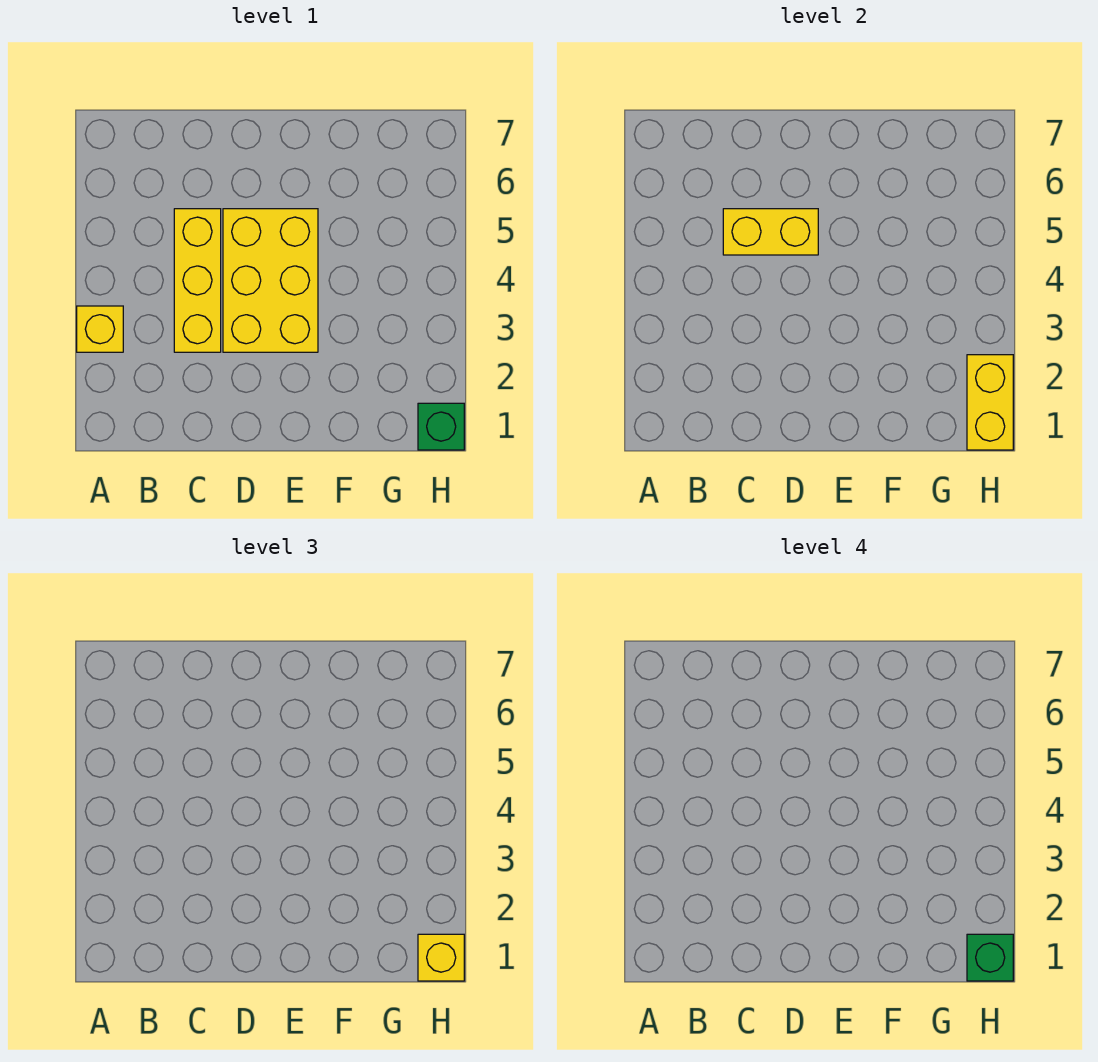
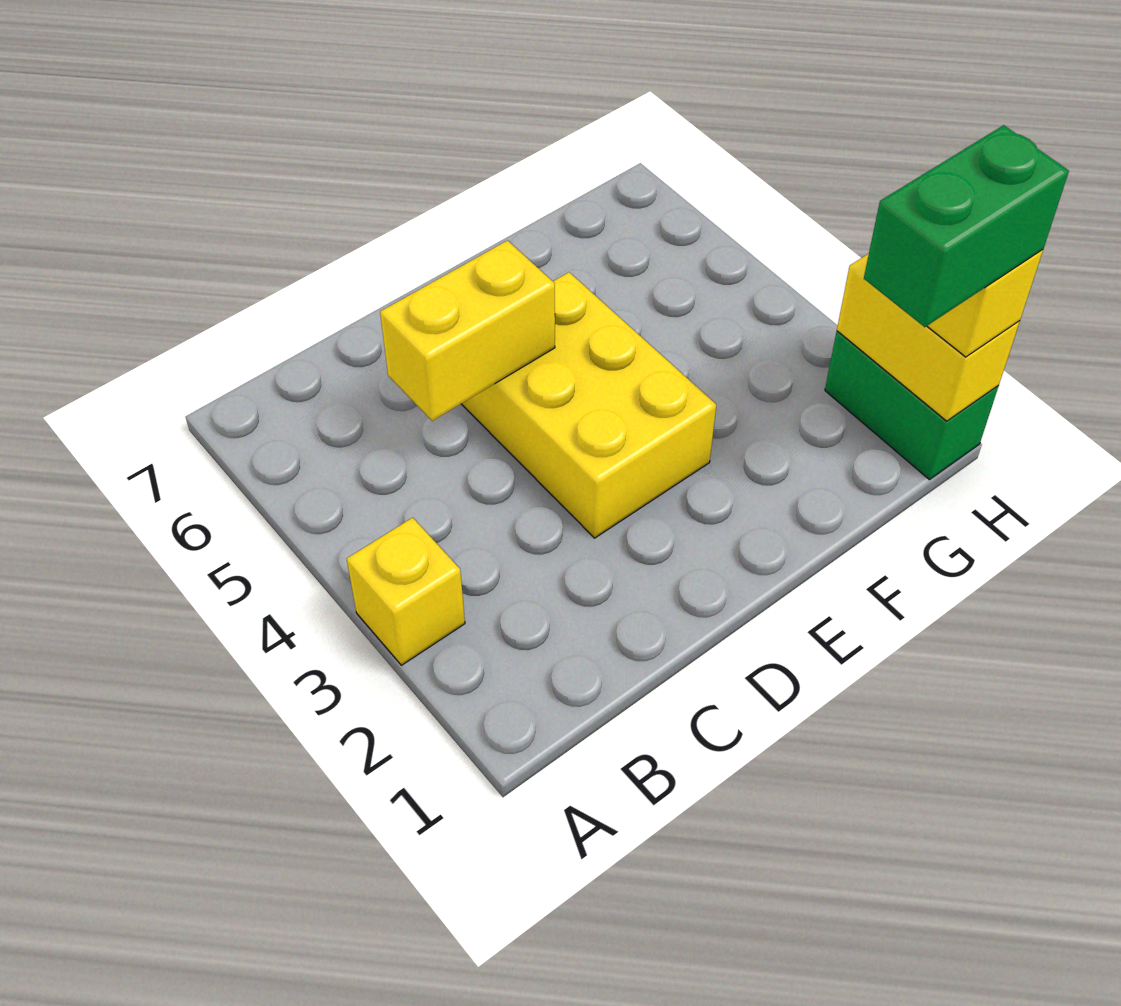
yellow brick C3:C5 level 1 -> none
green brick H1 level 1 -> green brick H1:H2 level 1
green brick H1 level 4 -> green brick G1:H1 level 4

